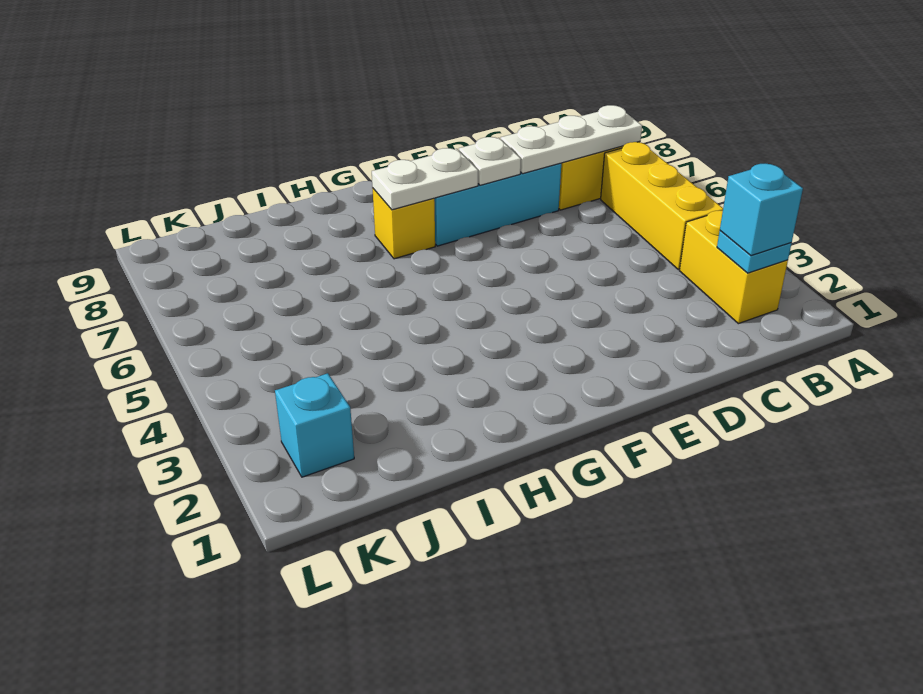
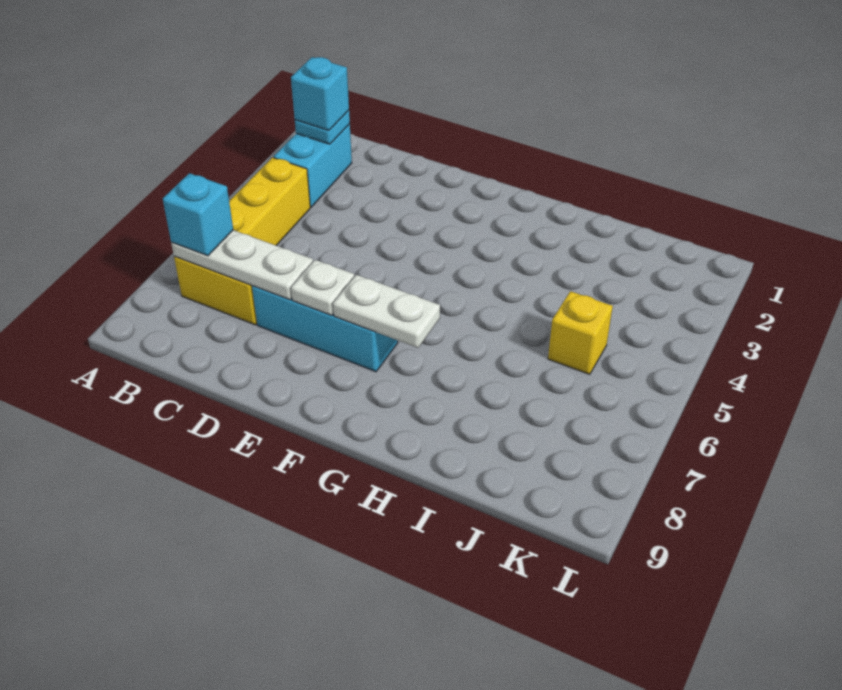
yellow brick B2:B3 level 1 -> cyan brick B2:B3 level 1
yellow brick G7 level 1 -> yellow brick J5 level 1
cyan brick K2 level 1 -> cyan brick B7 level 3

